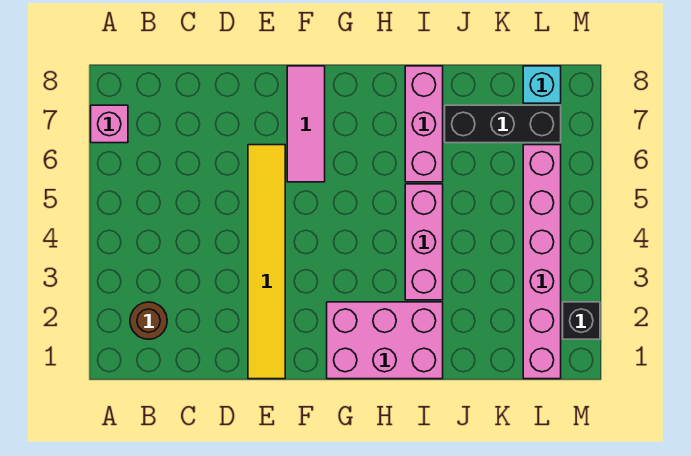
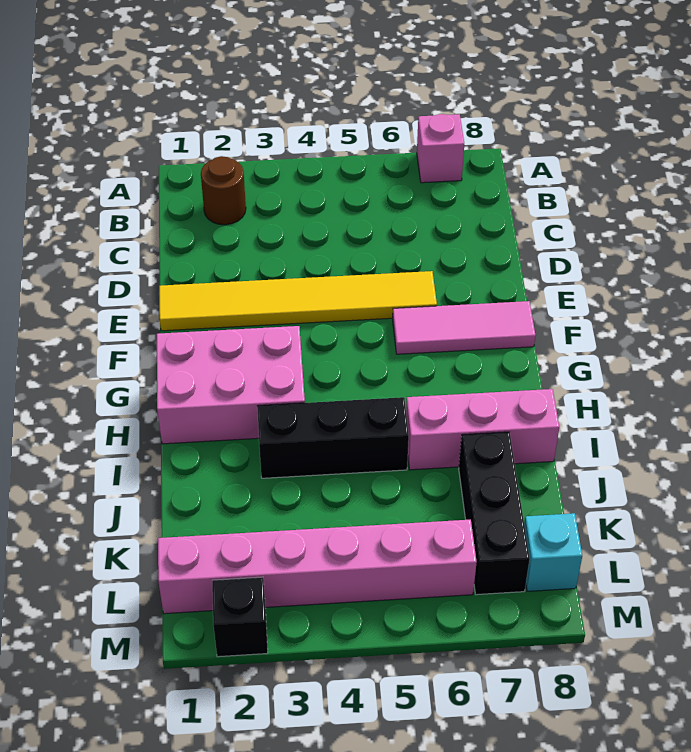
pink brick G1:I2 level 1 -> pink brick G1:H3 level 1
pink brick I3:I5 level 1 -> black brick I3:I5 level 1

